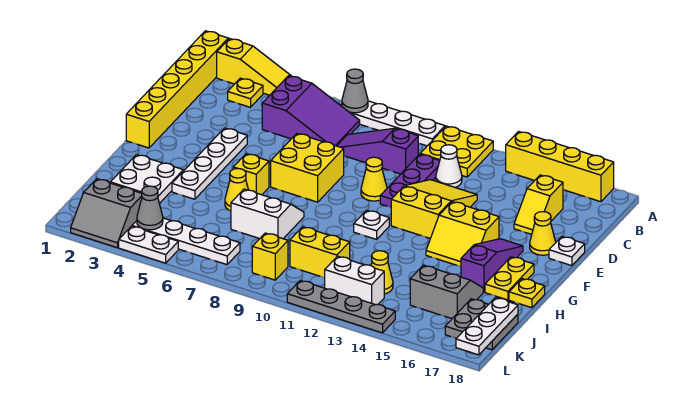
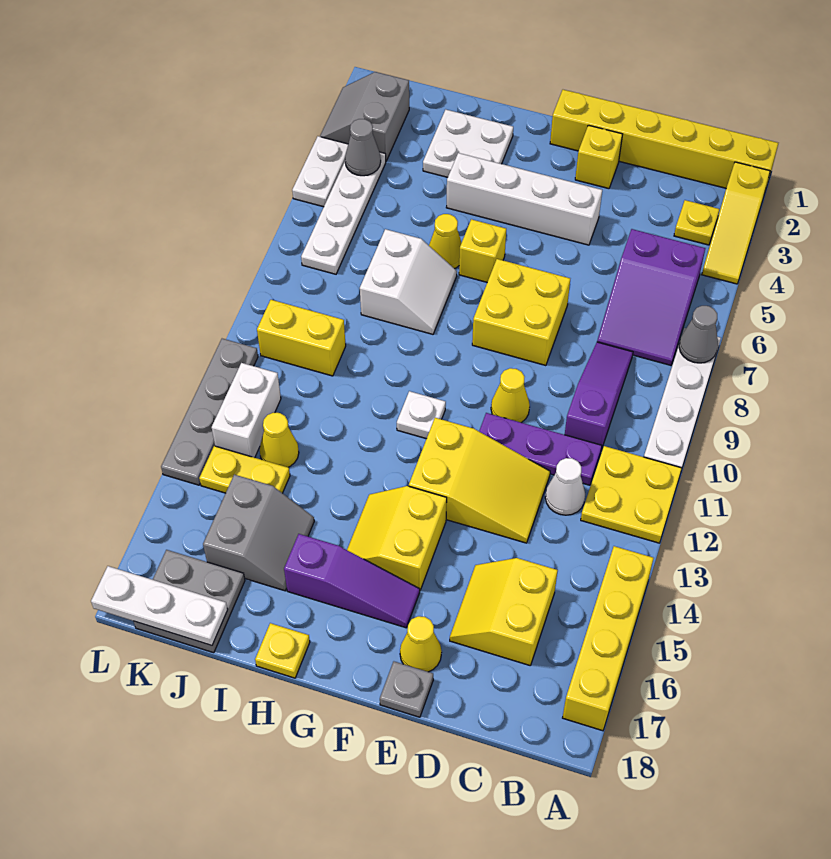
yellow slope C16:D16 level 1 top C -> yellow slope C15:D16 level 1 top C
white plate E4:H4 level 1 -> white brick E4:H4 level 1
white plate E18 level 1 -> grey plate E18 level 1
yellow plate G17:H17 level 1 -> yellow plate J14:K14 level 1
yellow brick J10:J11 level 1 -> yellow brick J10:K10 level 1
yellow brick K9 level 1 -> yellow brick E2 level 1

